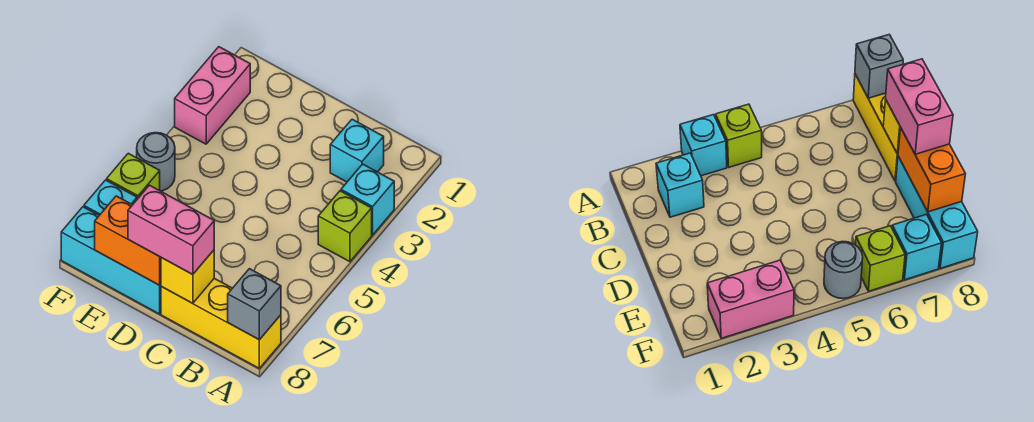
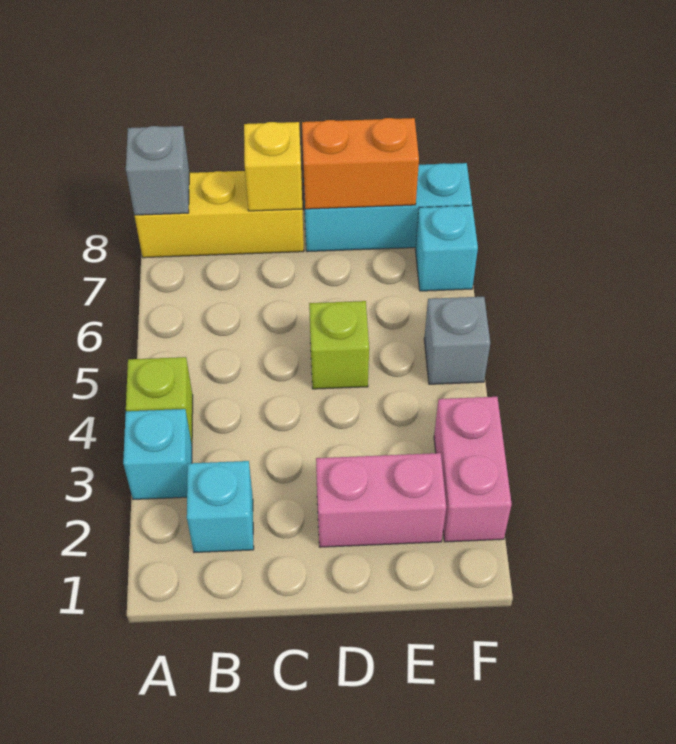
pink brick C8:D8 level 3 -> pink brick D2:E2 level 1
grey round brick F5 level 1 -> grey brick F5 level 1
lime brick F6 level 1 -> lime brick D5 level 1

